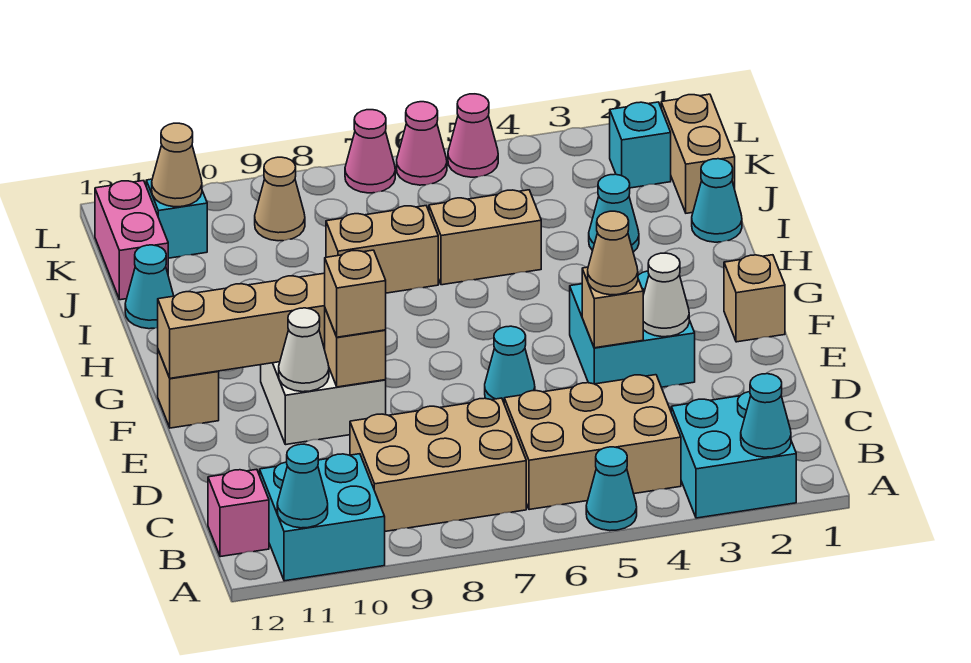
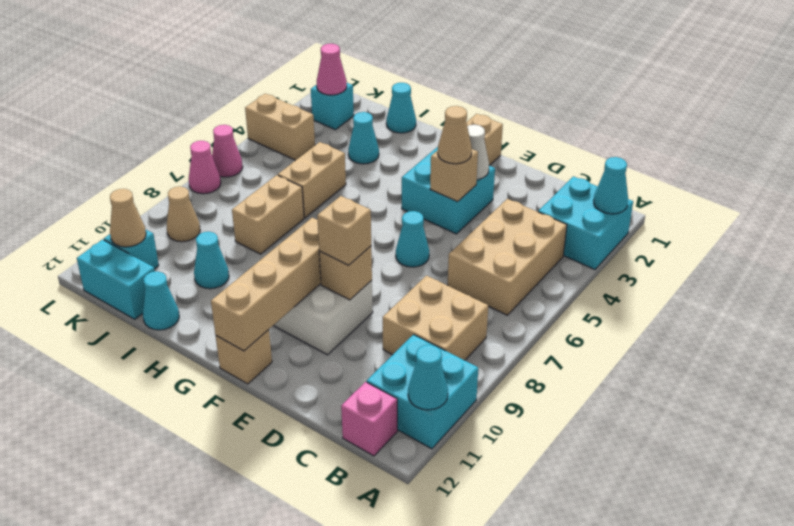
cyan cone A5 level 1 -> cyan cone I10 level 1
tan brick B7:C9 level 1 -> tan brick B8:C9 level 1
white cone E10 level 2 -> none
tan brick J1:K1 level 1 -> tan brick K4:L4 level 1
pink brick J12:K12 level 1 -> cyan brick J12:K12 level 1
pink cone L5 level 1 -> pink cone K2 level 2

